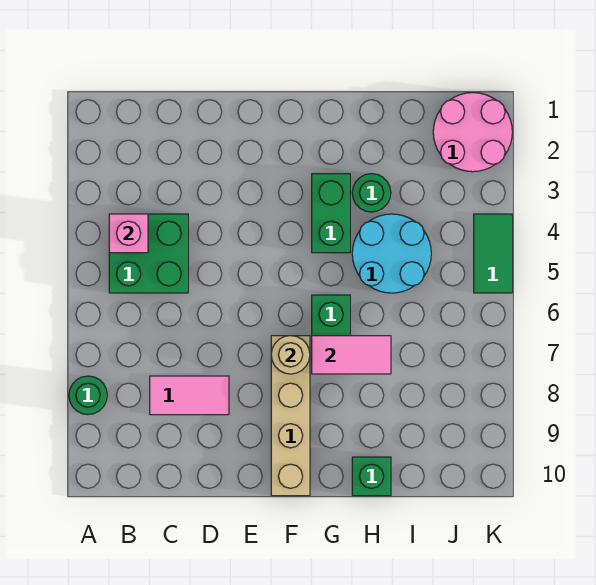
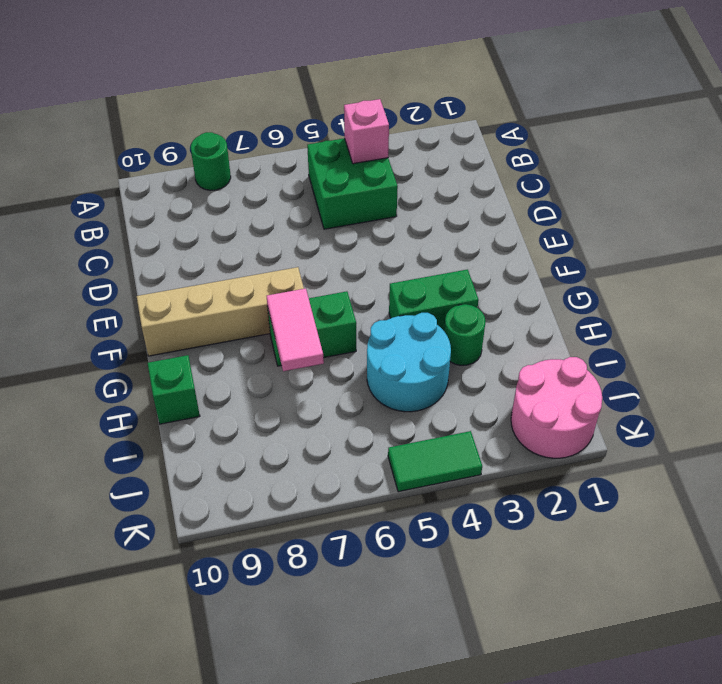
pink tile C8:D8 level 1 -> none
tan round brick F7 level 2 -> none

